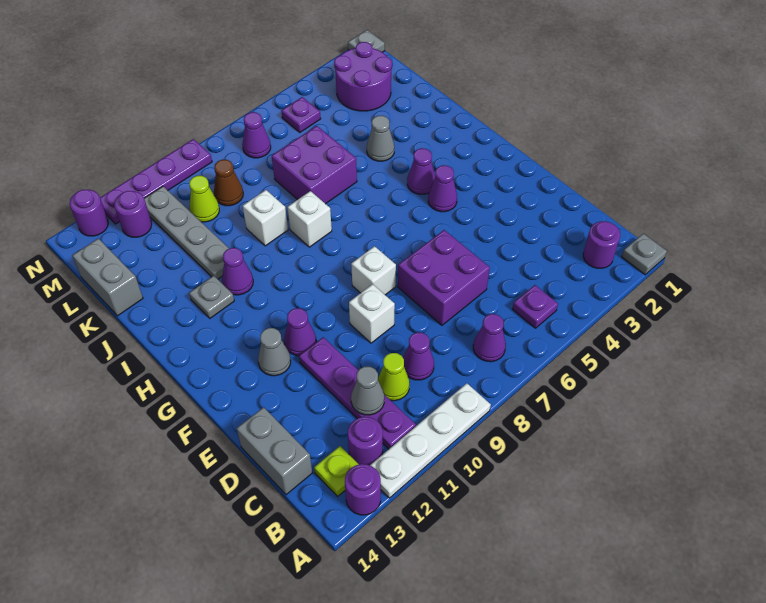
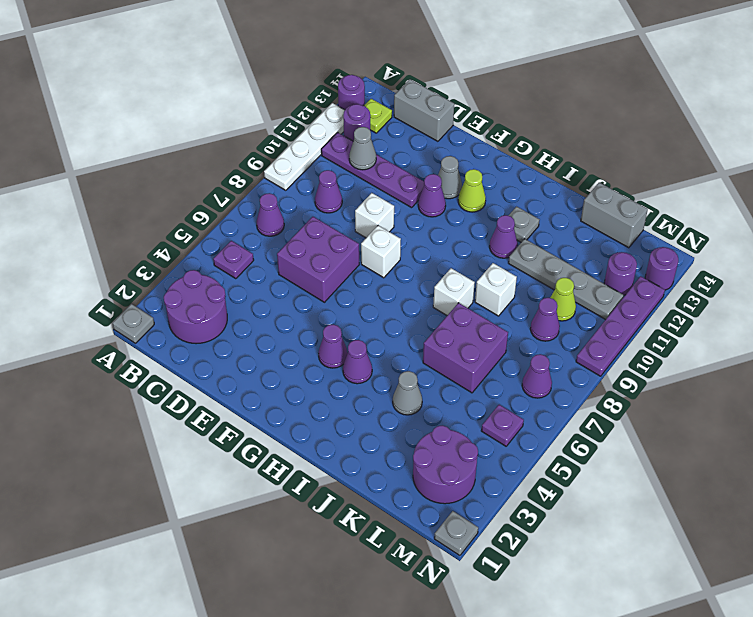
purple round brick B2 level 1 -> purple round brick B2:C3 level 1
lime cone C10 level 1 -> lime cone G12 level 1
brown cone L9 level 1 -> purple cone L9 level 1

